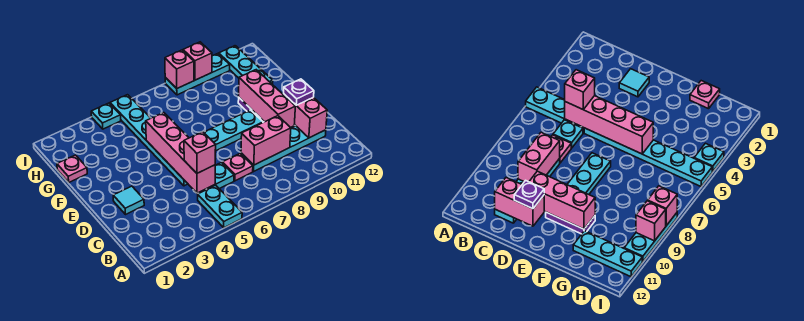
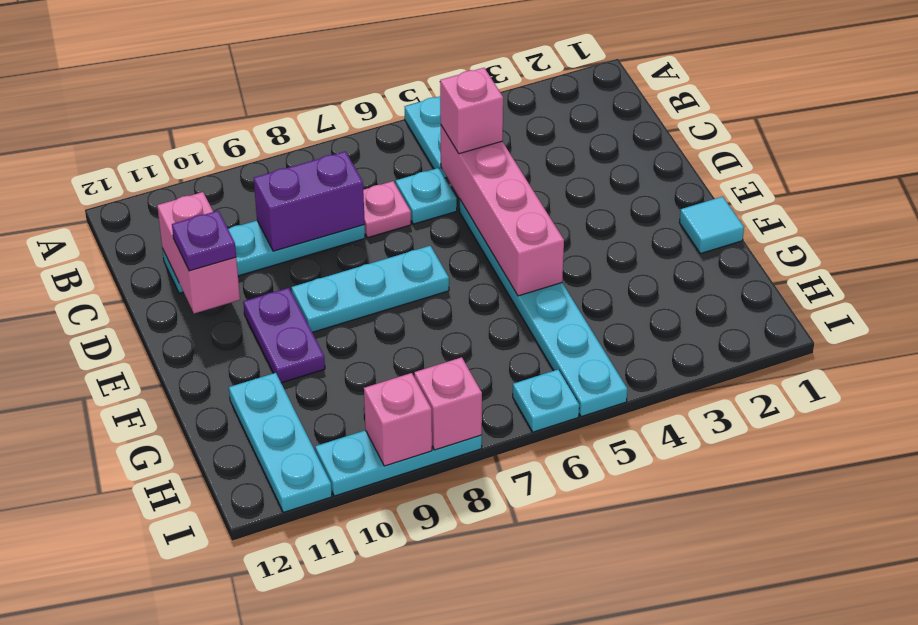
pink brick C8:C9 level 2 -> purple brick C8:C9 level 2
cyan tile D2 level 1 -> cyan tile F1 level 1
pink brick D10:F10 level 2 -> none
pink plate G1 level 1 -> none
cyan plate I4 level 1 -> cyan plate I6 level 1

